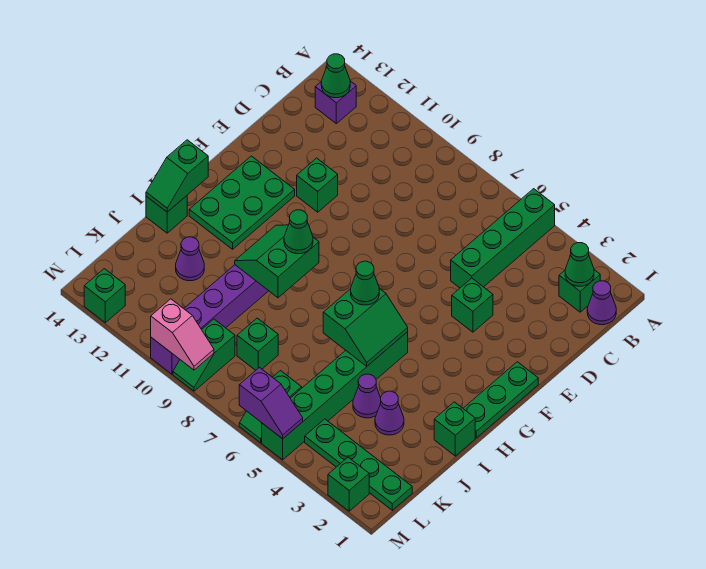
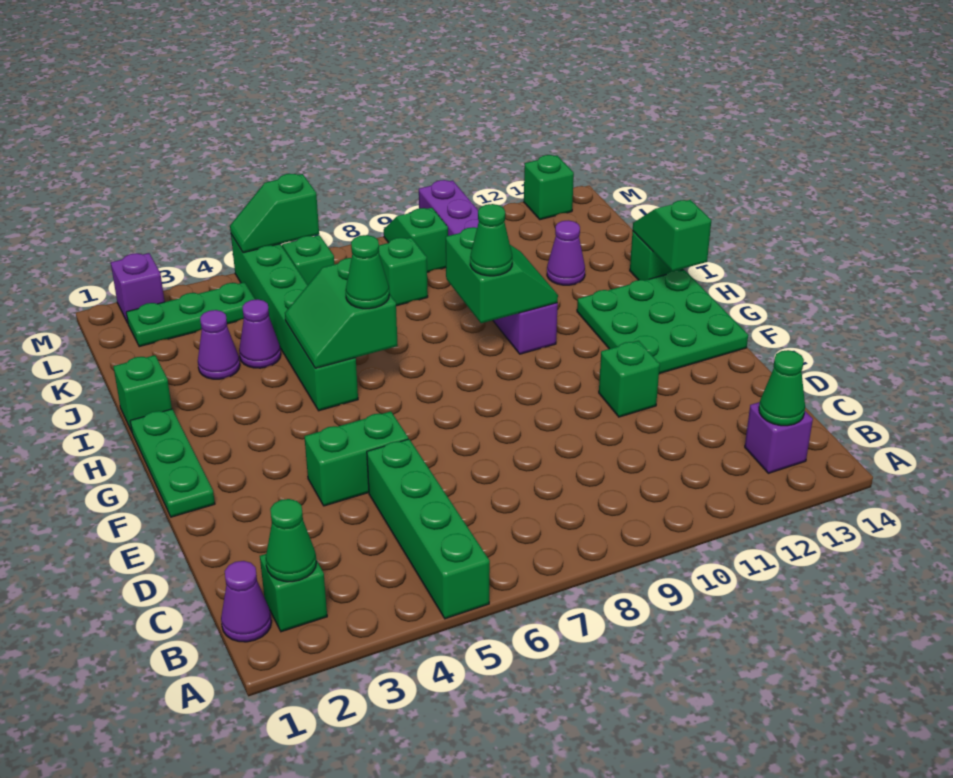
green brick E4 level 1 -> green brick E4:E5 level 1
green plate F12:H13 level 1 -> green plate F12:H14 level 1
green plate L1:L4 level 1 -> green plate L2:L4 level 1
green brick M2 level 1 -> purple brick M2 level 1
purple slope M5:M6 level 2 top 6 -> green slope M5:M6 level 2 top 6
pink slope M9:M10 level 2 top 10 -> none

